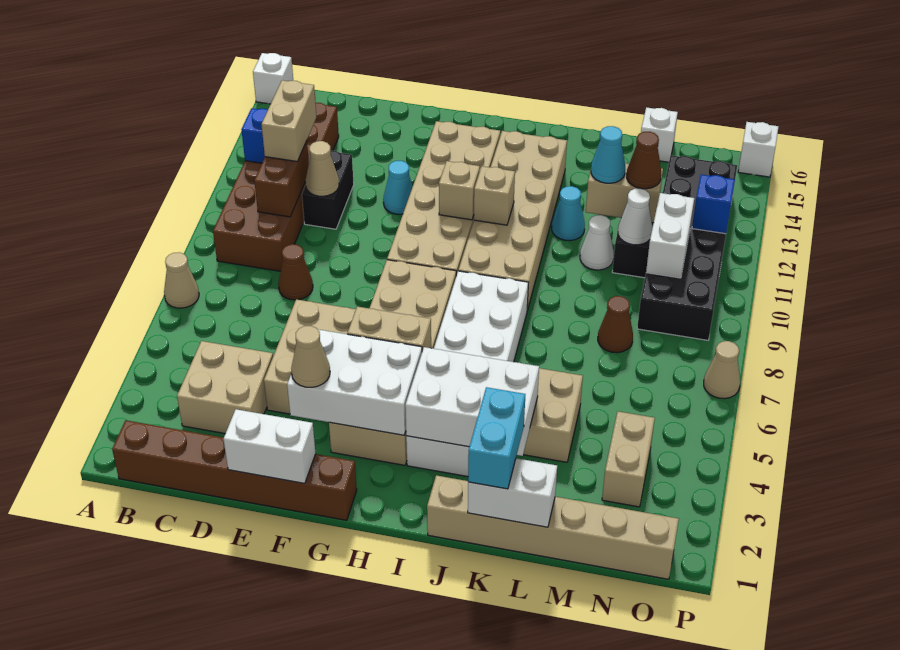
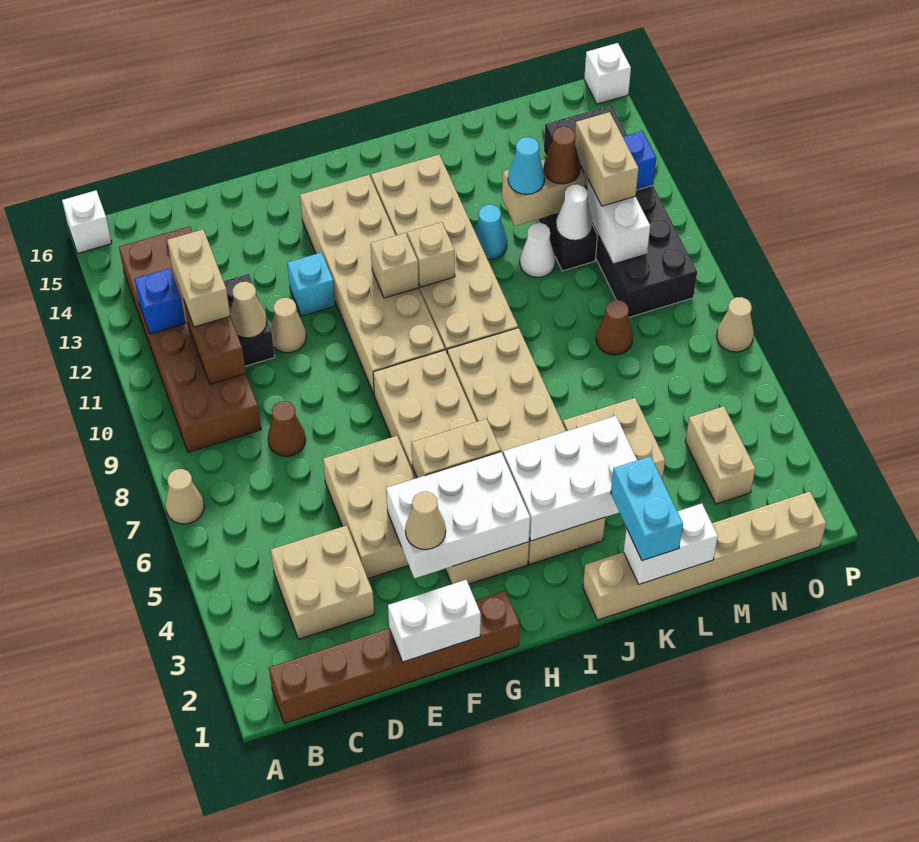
none -> tan cone E11 level 1
cyan cone F12 level 1 -> cyan brick F12 level 1
white brick I3:J8 level 1 -> tan brick I3:J8 level 1
white brick M16 level 1 -> none
none -> tan brick N11:N12 level 3

